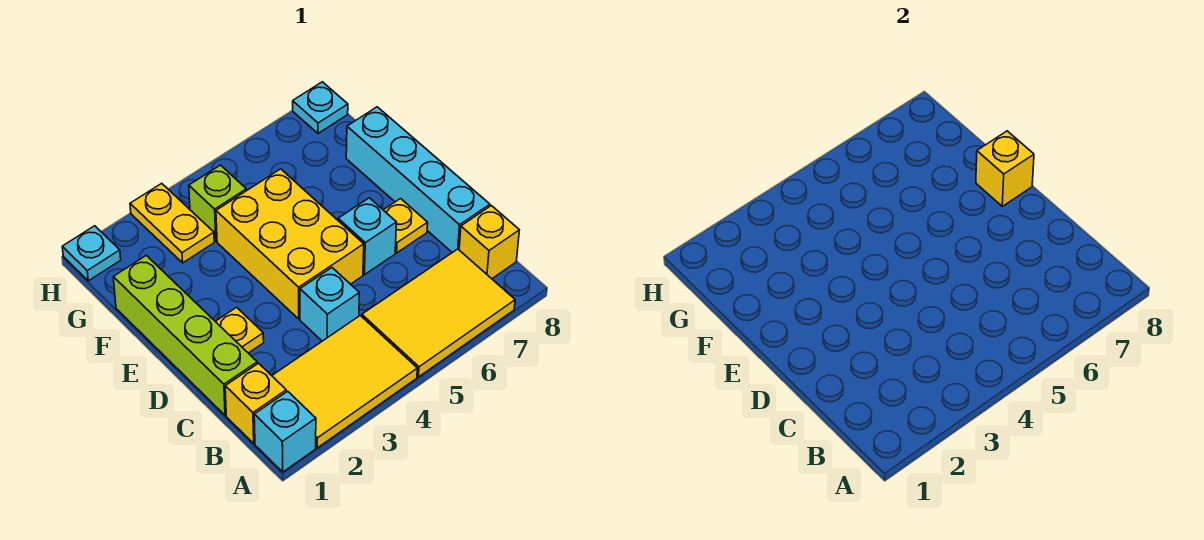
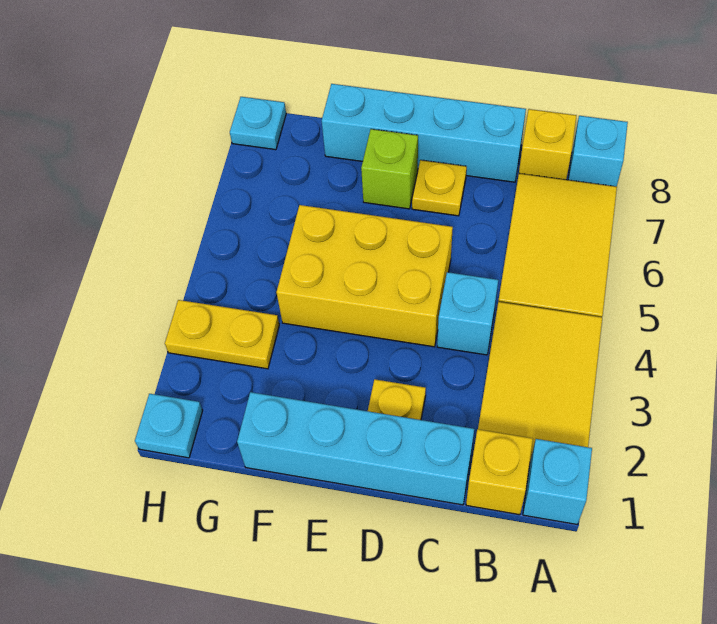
lime brick C1:F1 level 1 -> cyan brick C1:F1 level 1
cyan brick D6 level 1 -> cyan brick A8 level 1
yellow brick E8 level 2 -> none
lime brick G4 level 1 -> lime brick E7 level 1

